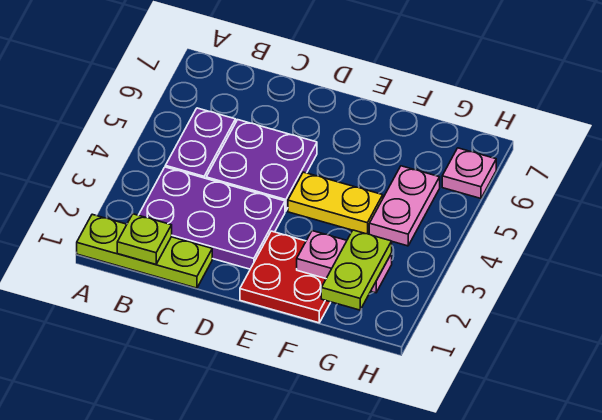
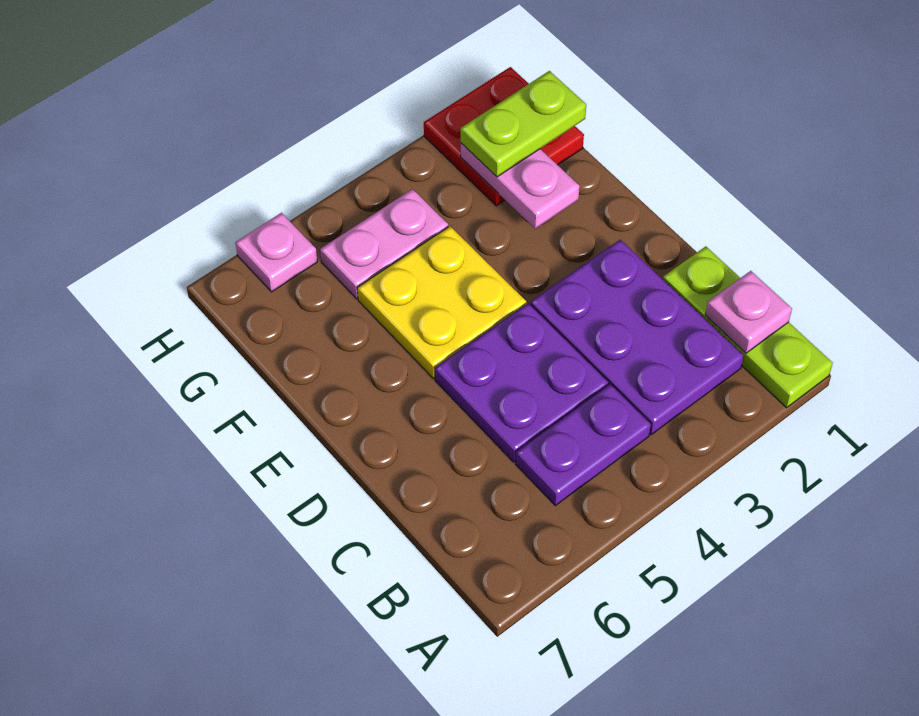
lime plate B1 level 2 -> pink plate B1 level 2
red plate E1:F2 level 1 -> red plate G1:H2 level 1
yellow plate E4:F4 level 1 -> yellow plate E4:F5 level 1

